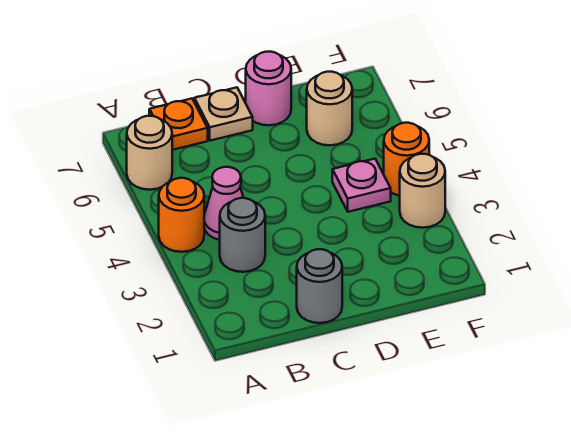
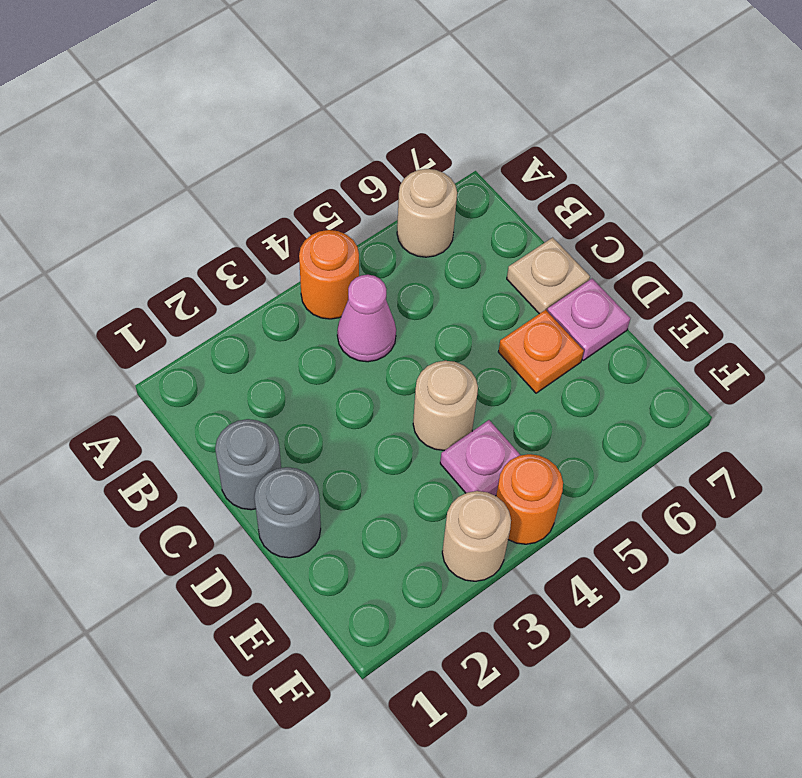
grey round brick B3 level 1 -> grey round brick D1 level 1
orange plate B7 level 1 -> orange plate D6 level 1
pink round brick D7 level 1 -> pink plate D7 level 1
tan round brick E6 level 1 -> tan round brick D4 level 1

